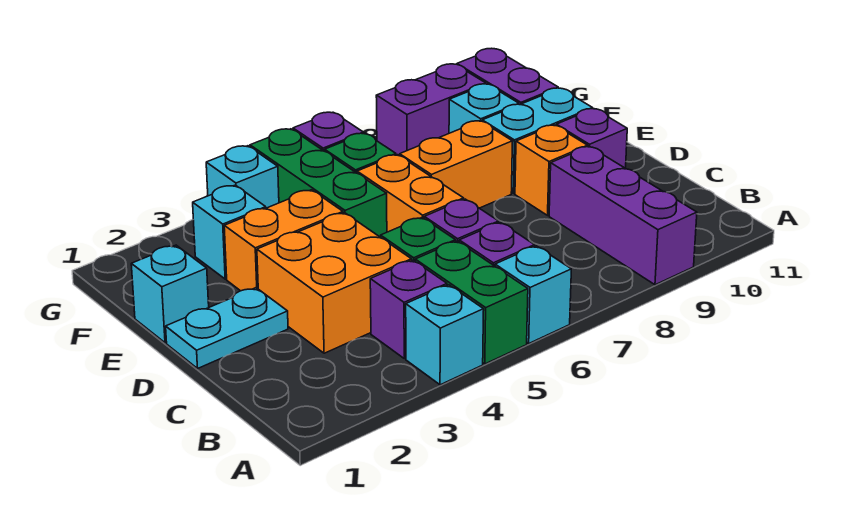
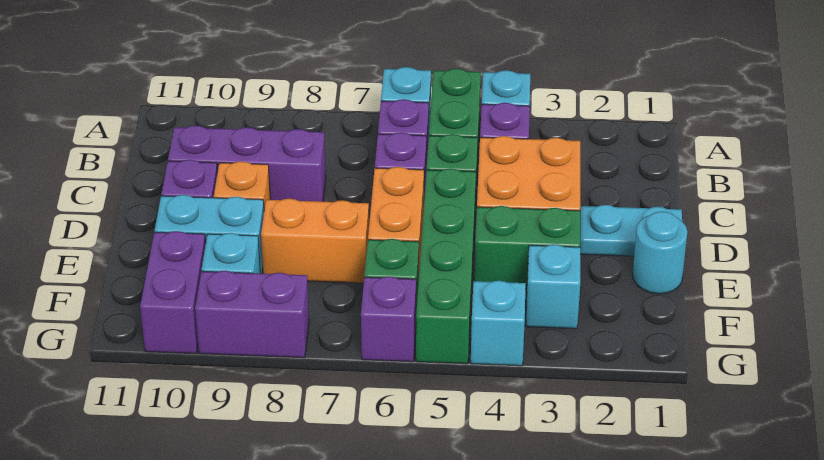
purple brick A9:C9 level 1 -> purple brick C8:C10 level 1
cyan brick E1 level 1 -> cyan round brick E1 level 1
orange brick E3:E4 level 1 -> green brick E3:E4 level 1
green brick E5:G5 level 1 -> green brick D5:G5 level 1

